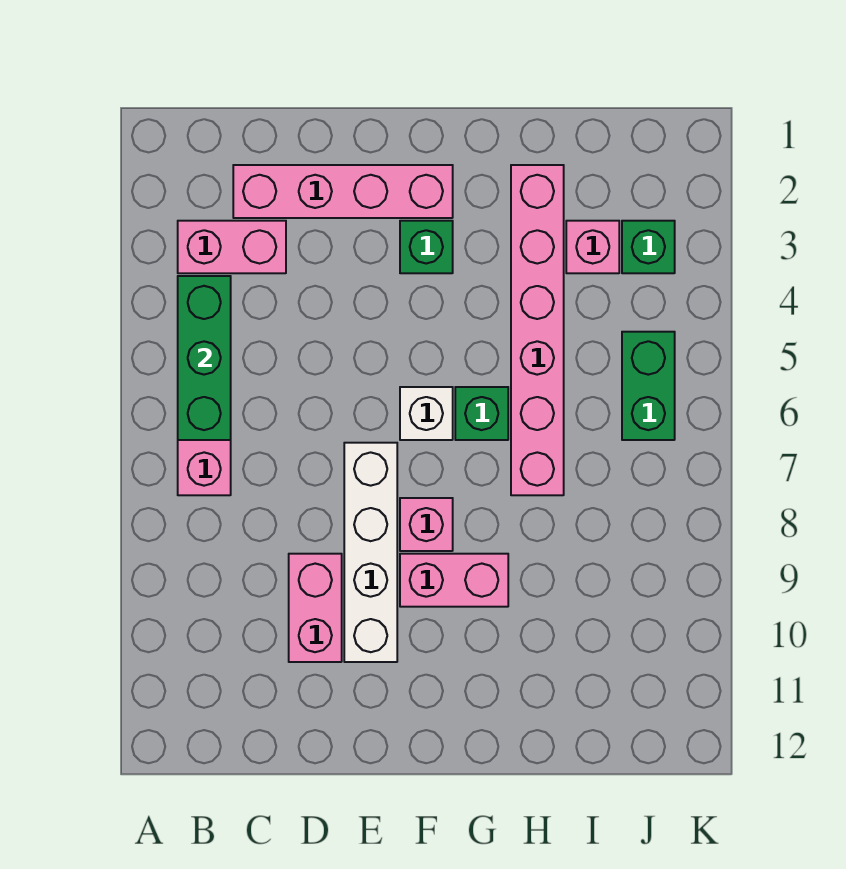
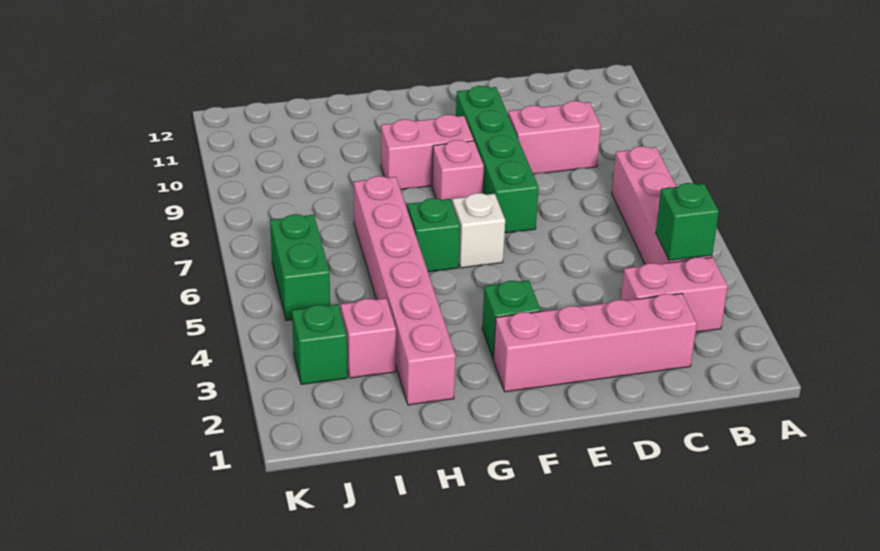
green brick B4:B6 level 2 -> green brick B4 level 2
pink brick D9:D10 level 1 -> pink brick C9:D9 level 1
white brick E7:E10 level 1 -> green brick E7:E10 level 1

